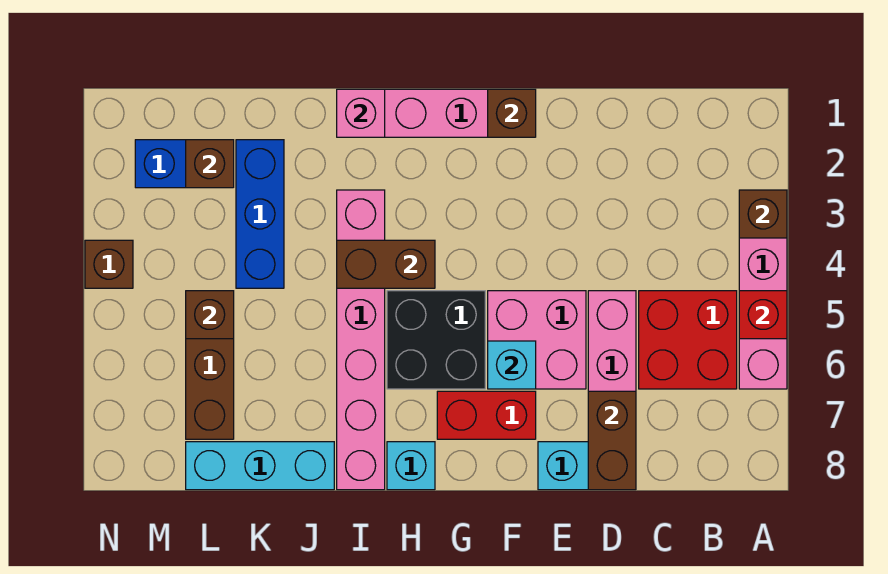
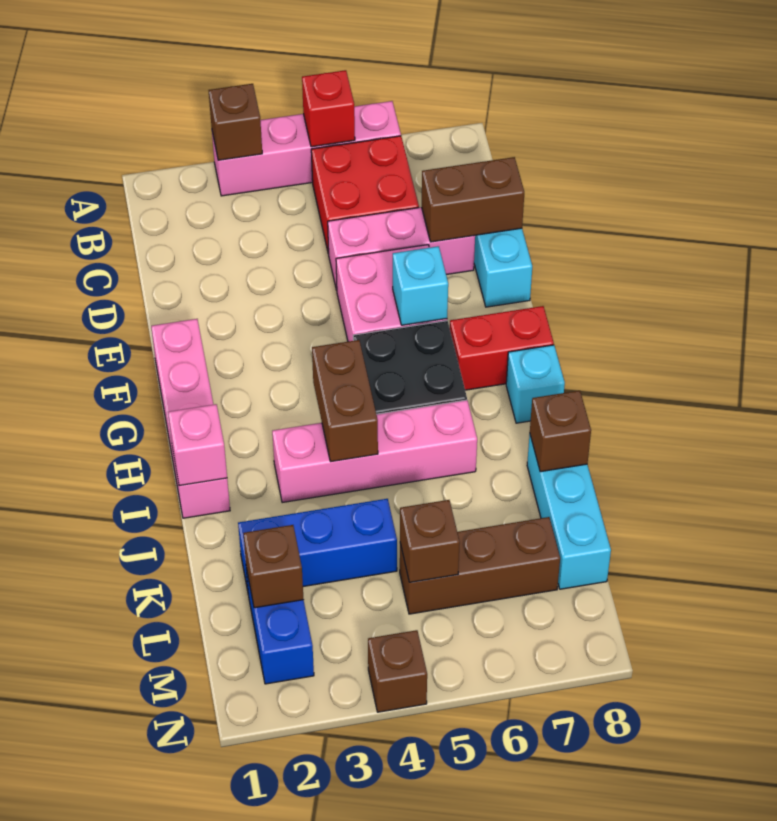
brown brick F1 level 2 -> brown brick J8 level 2
red brick F7:G7 level 1 -> red brick G7:G8 level 1
pink brick I3:I8 level 1 -> pink brick I3:I6 level 1

